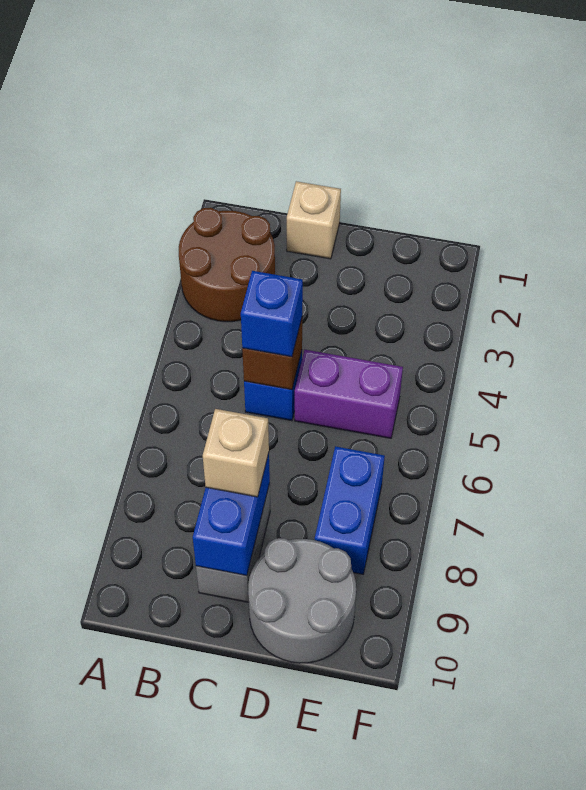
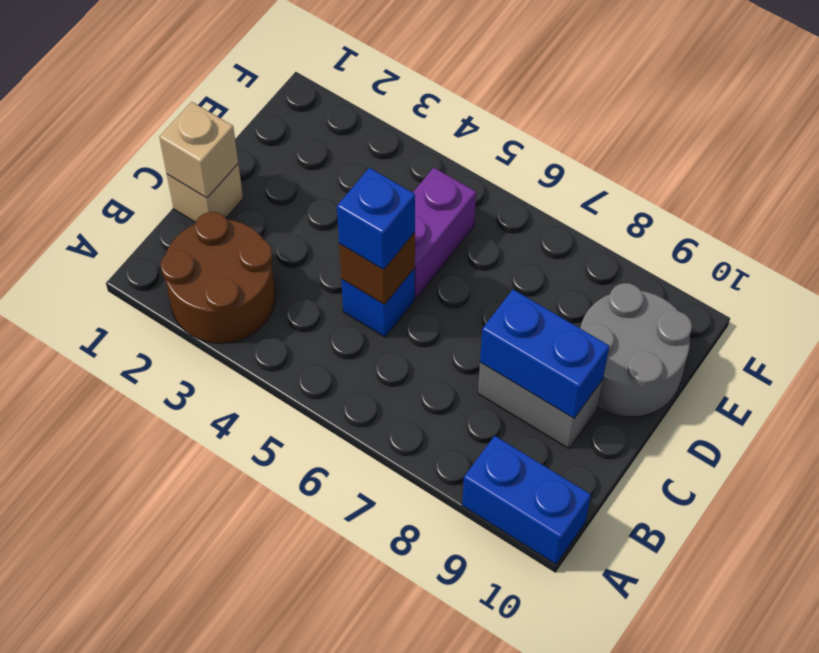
tan brick C8 level 3 -> tan brick C1 level 2
blue brick E7:E8 level 1 -> blue brick A9:A10 level 1

